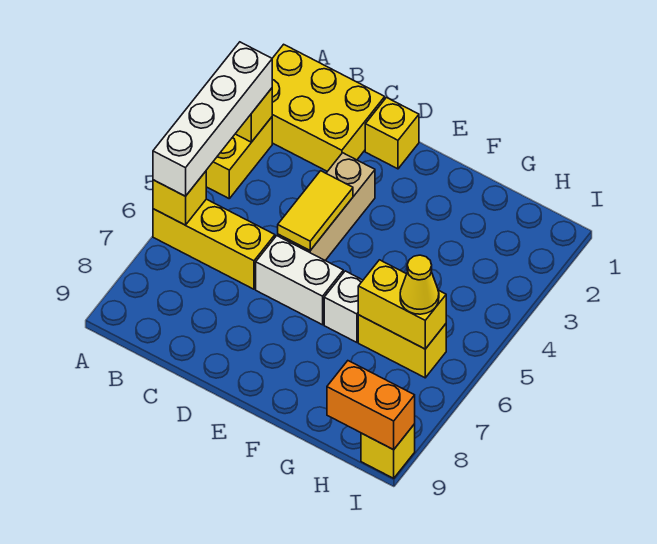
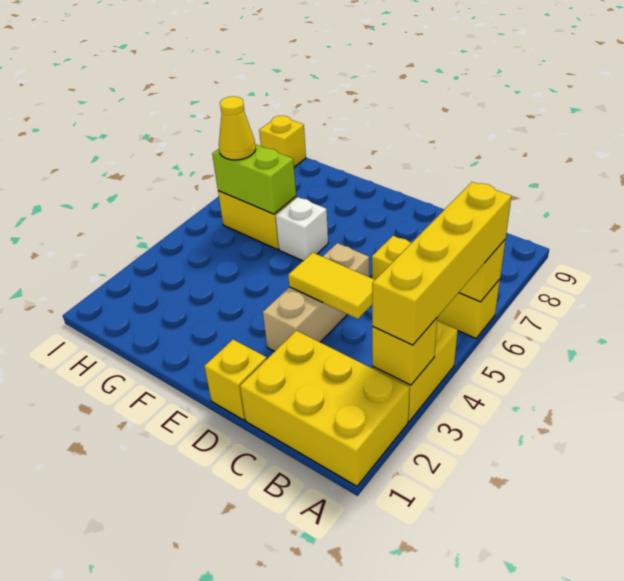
white brick A3:A6 level 3 -> yellow brick A3:A6 level 3
yellow tile D4:D5 level 2 -> yellow tile C4:D4 level 2
white brick D6:E6 level 1 -> none
yellow brick G6:H6 level 2 -> lime brick G6:H6 level 2
orange brick H9:I9 level 2 -> none

